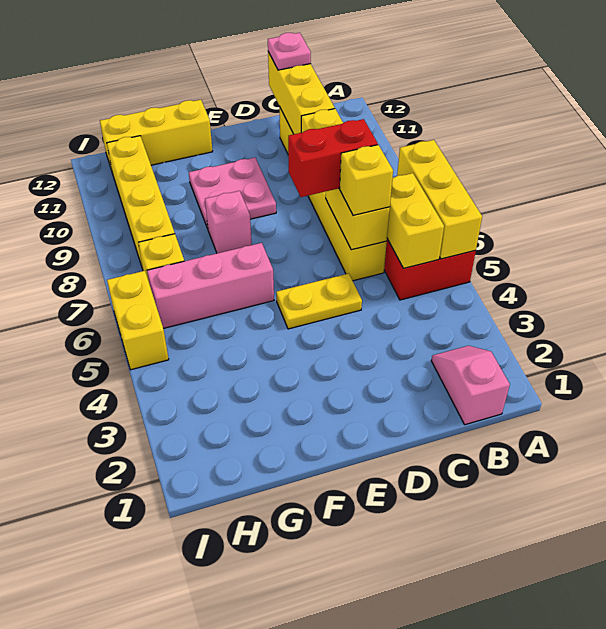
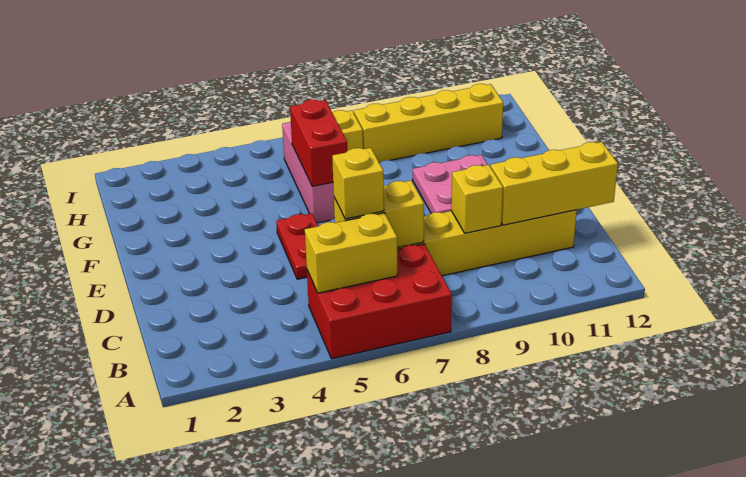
yellow brick A5:A7 level 2 -> none
pink slope B1:B2 level 1 top 1 -> none
red brick C7:D7 level 3 -> red brick F6:G6 level 2
pink plate C12 level 3 -> none
yellow plate D5:E5 level 1 -> red plate D5:E5 level 1
pink brick F8 level 1 -> none
yellow brick F12:H12 level 1 -> none
yellow brick I5:I6 level 1 -> none

